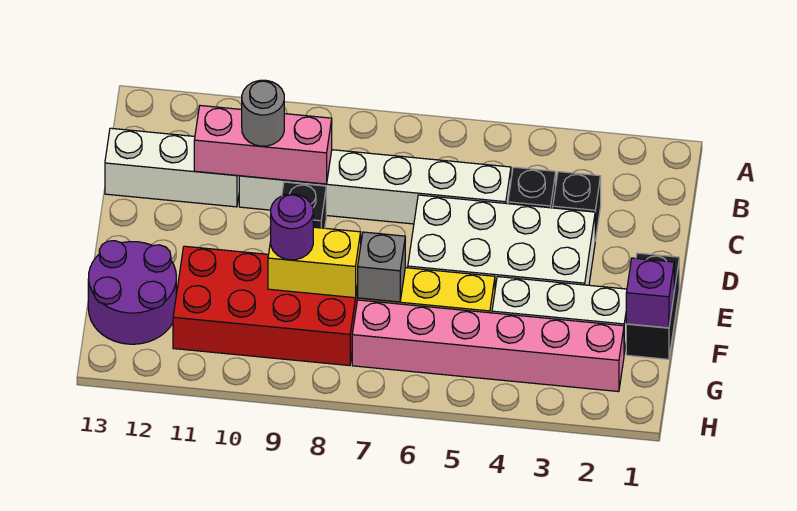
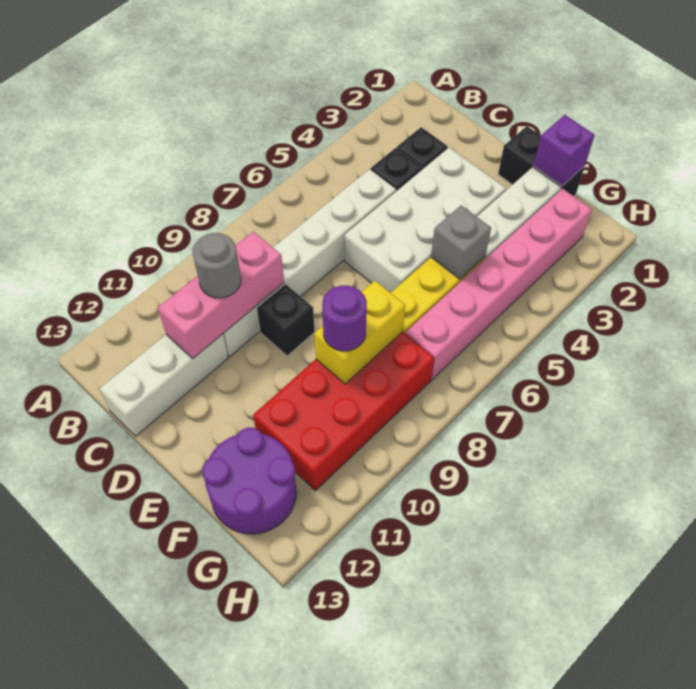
grey brick F7 level 2 -> grey brick F5 level 2

